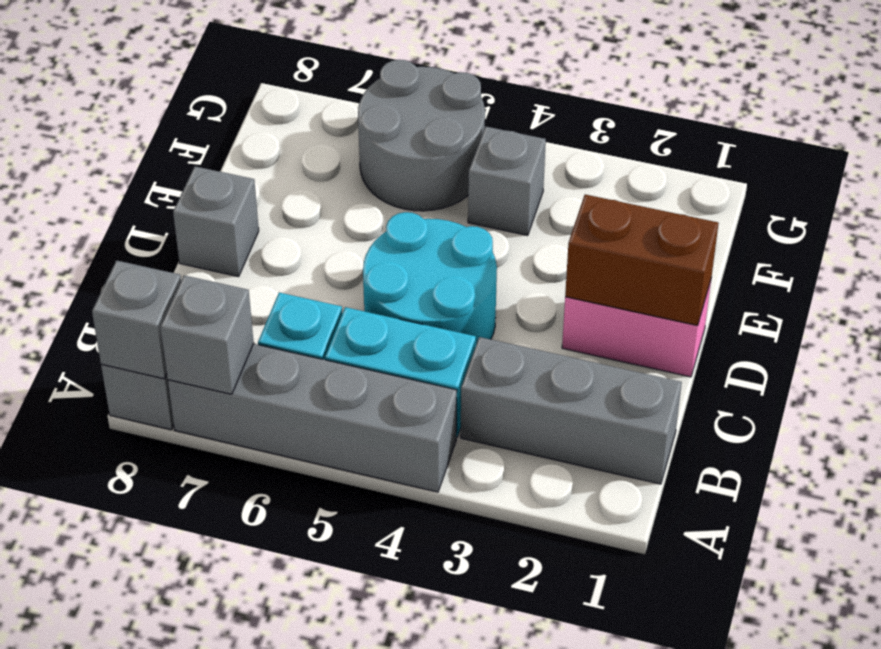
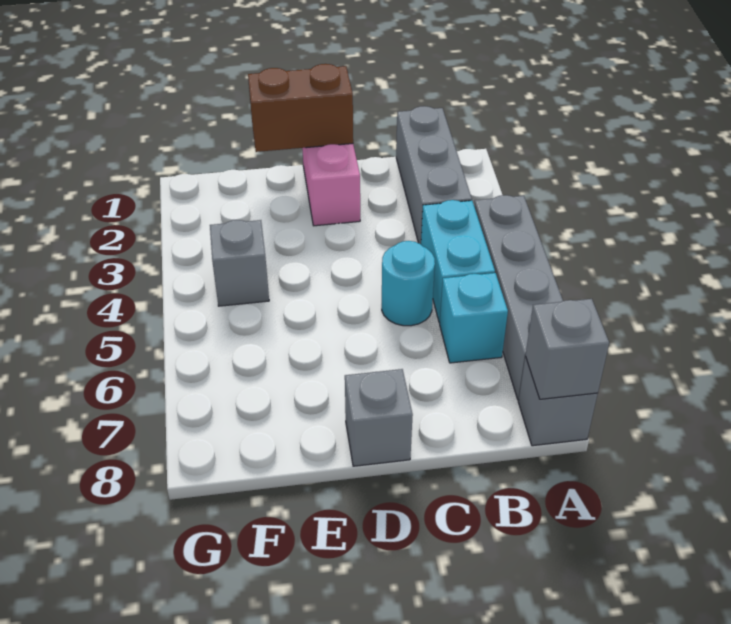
grey brick A7 level 2 -> none
cyan round brick C4:D5 level 1 -> cyan round brick C5 level 1
brown brick D1:D2 level 2 -> brown brick D1:E1 level 2
grey round brick F5:G6 level 1 -> none

